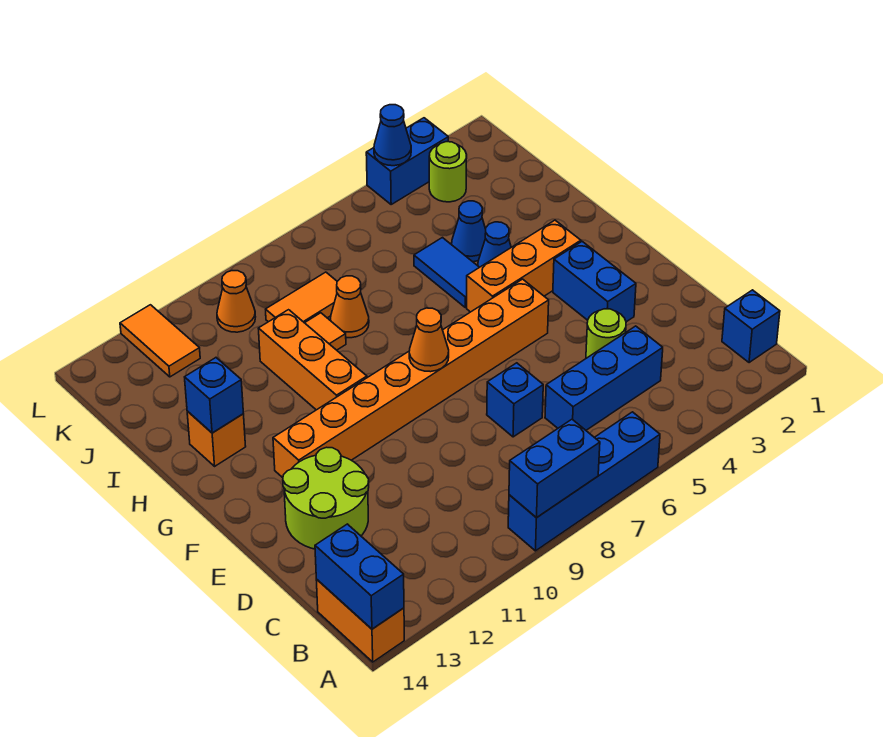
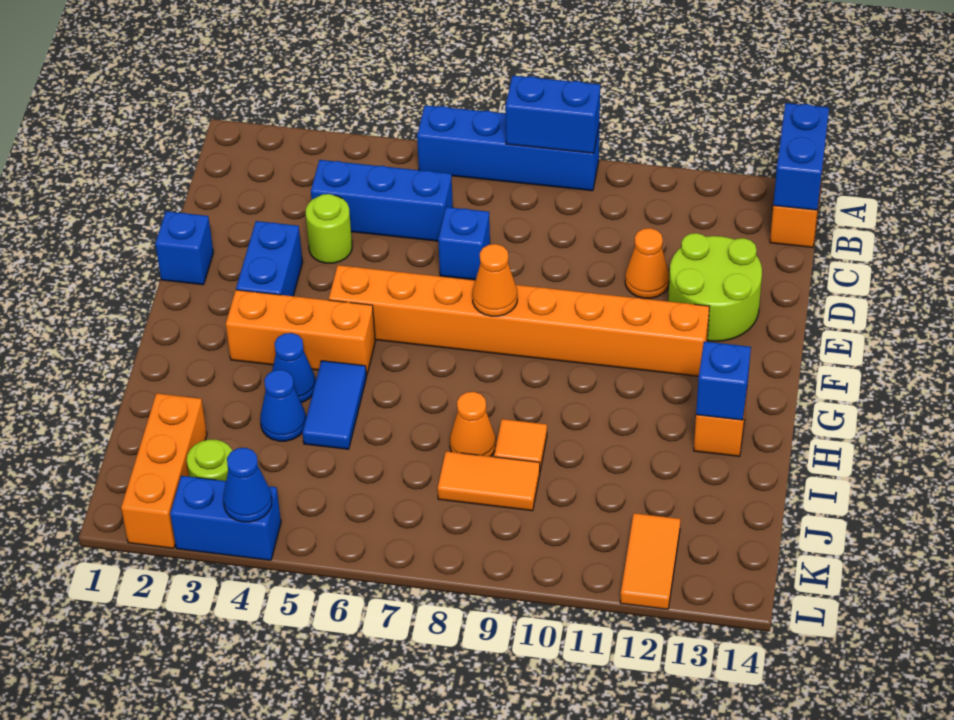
blue brick B1 level 1 -> blue brick E1 level 1
orange brick G10:I10 level 1 -> orange brick J2:L2 level 1
orange cone K10 level 1 -> orange cone D11 level 1

